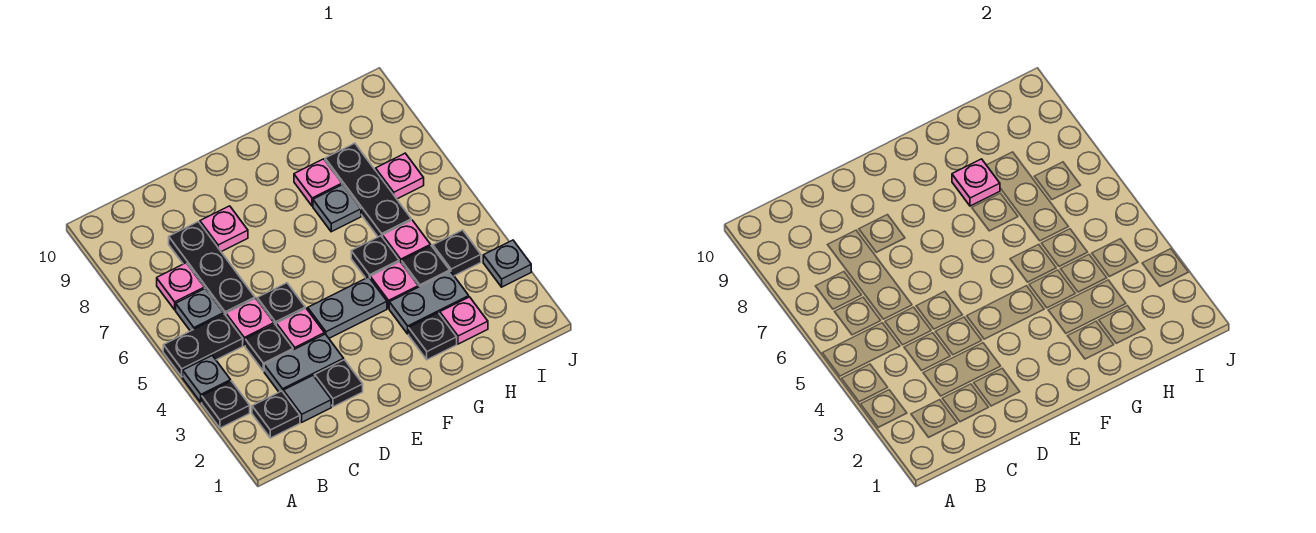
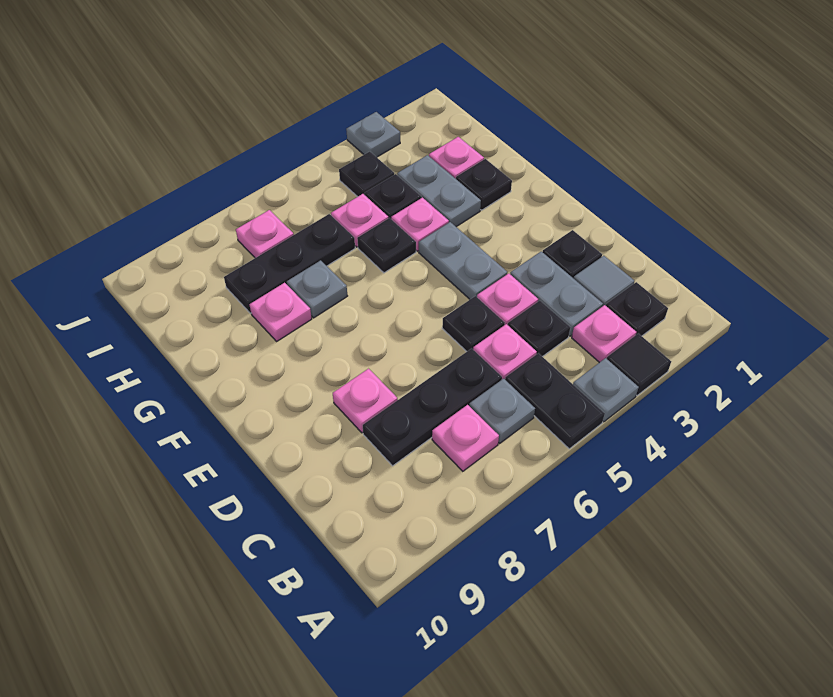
black plate A3 level 1 -> black tile A3 level 1
pink plate G8 level 2 -> pink plate B3 level 1

